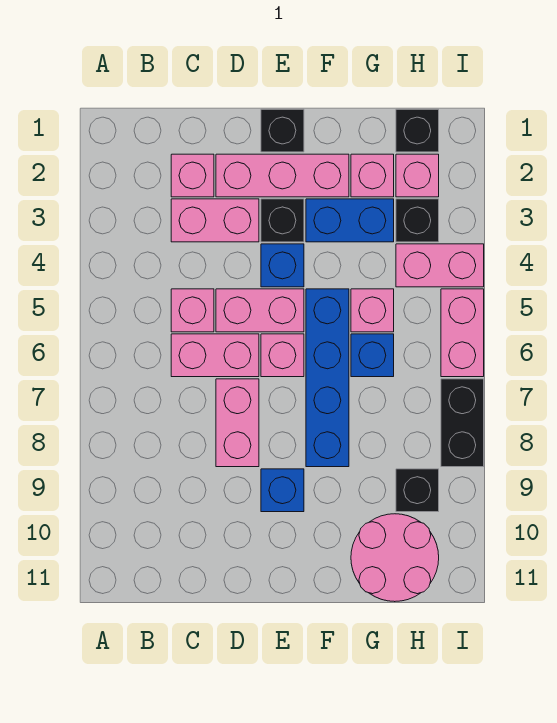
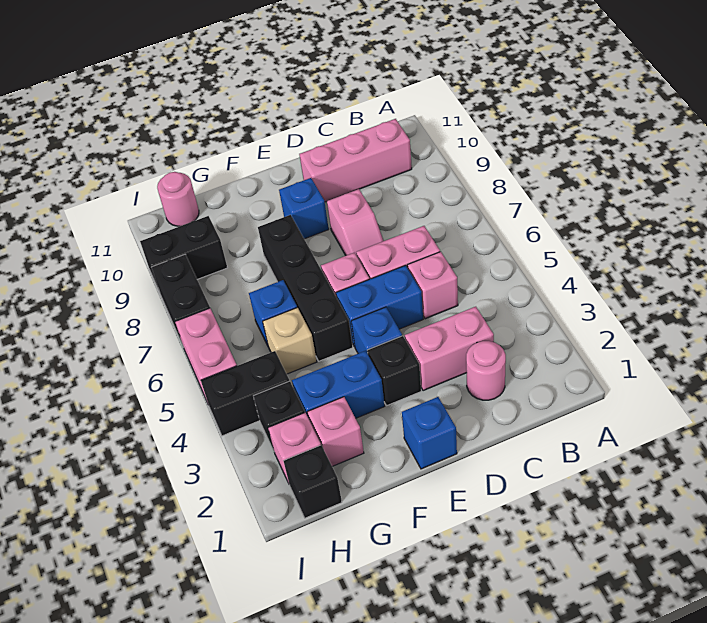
pink brick C2 level 1 -> pink round brick C2 level 1
pink brick D2:F2 level 1 -> pink brick B10:D10 level 1
pink brick D5:E5 level 1 -> blue brick D5:E5 level 1
pink brick D7:D8 level 1 -> pink slope D7:D8 level 1 top 8
black brick E1 level 1 -> blue brick E1 level 1
blue brick F5:F8 level 1 -> black brick F5:F8 level 1
pink brick G5 level 1 -> tan brick G5 level 1
pink round brick G10:H11 level 1 -> pink round brick H11 level 1
pink brick H4:I4 level 1 -> black brick H4:I4 level 1
black brick H9 level 1 -> black brick H9:I9 level 1

